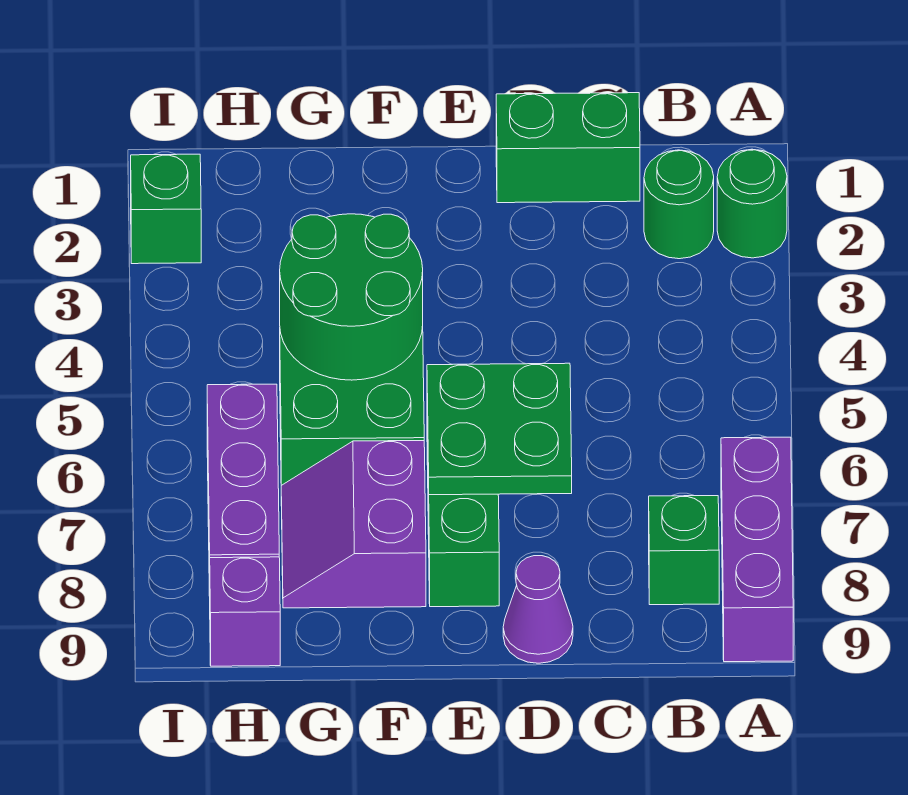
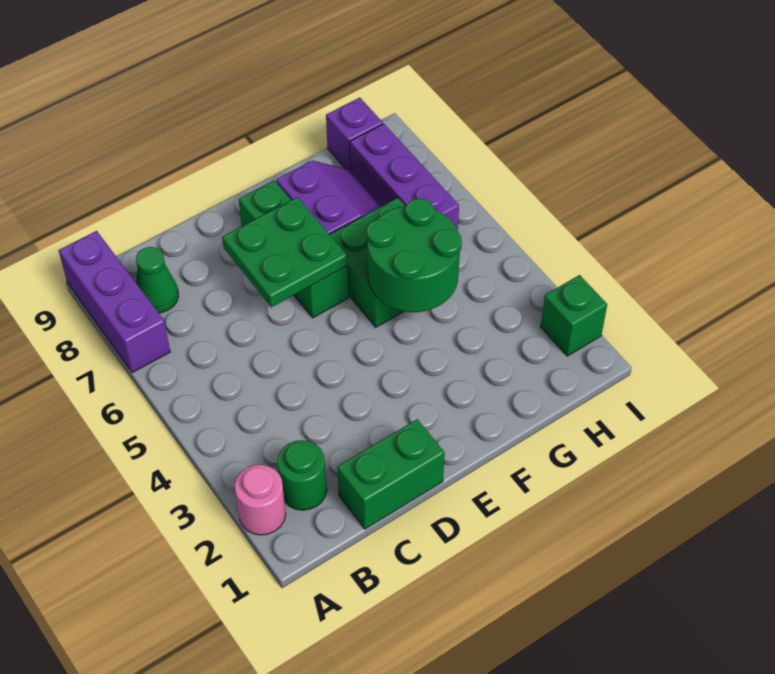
green round brick A2 level 1 -> pink round brick A2 level 1
green brick B8 level 1 -> green cone B8 level 1
purple cone D9 level 1 -> none

